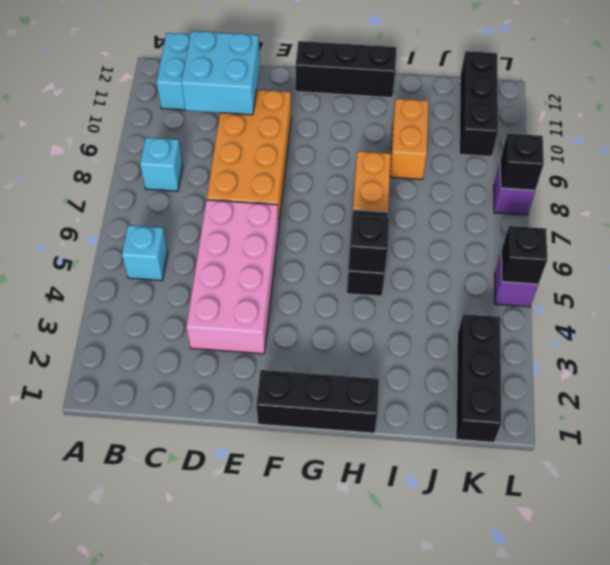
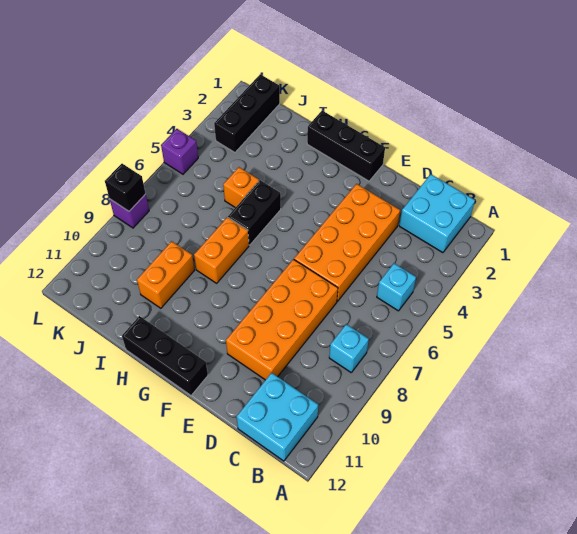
cyan brick C10:D11 level 2 -> cyan brick B1:C2 level 1
pink brick D3:E6 level 1 -> orange brick D3:E6 level 1
black brick H5 level 2 -> none
none -> orange brick I5 level 1
black brick K10:K12 level 1 -> none
black brick L5 level 2 -> none

